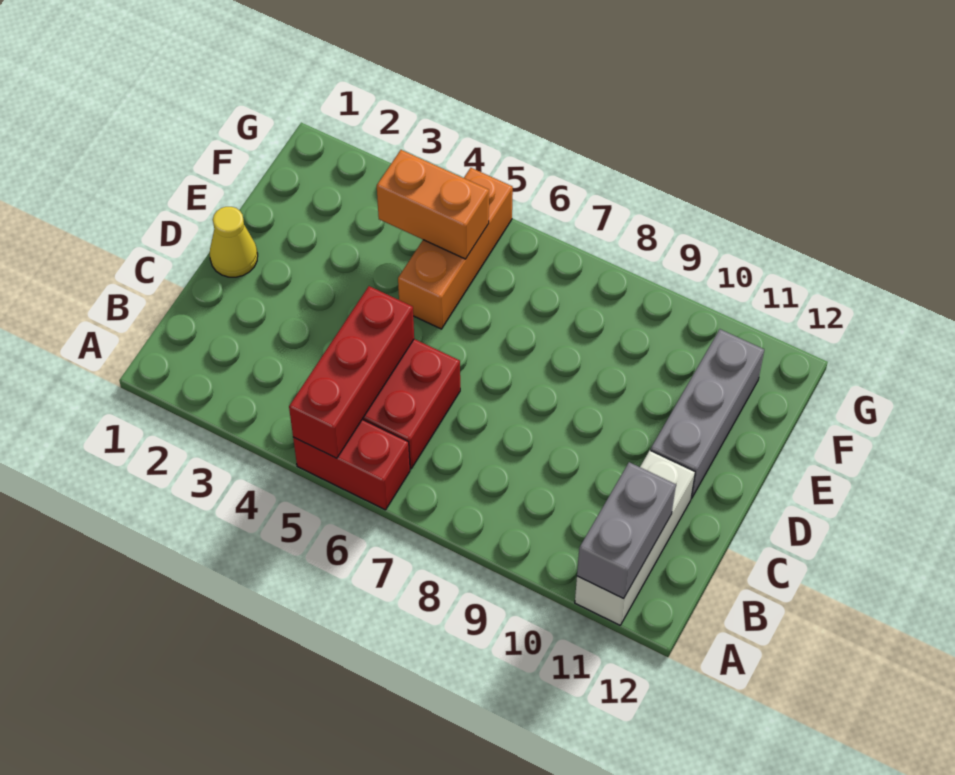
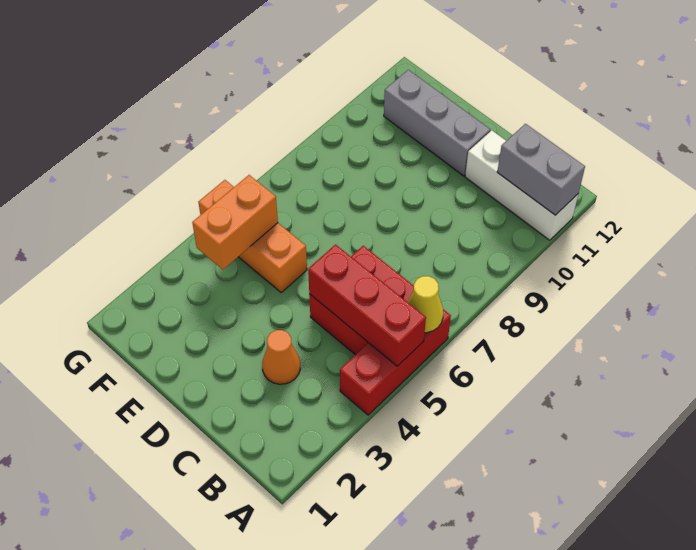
red brick A5:A6 level 1 -> red brick A4:A6 level 1
none -> orange cone C3 level 1
yellow cone D1 level 1 -> yellow cone A6 level 2

